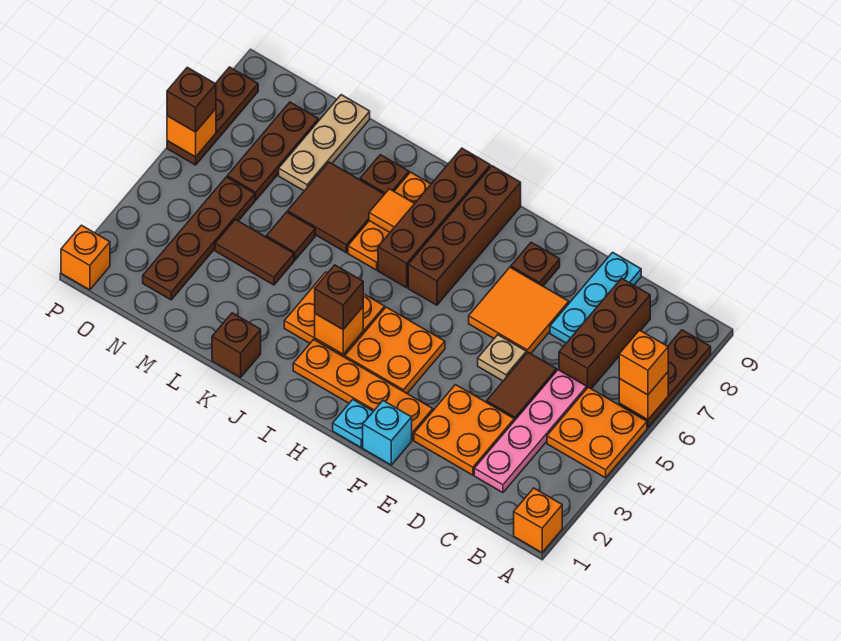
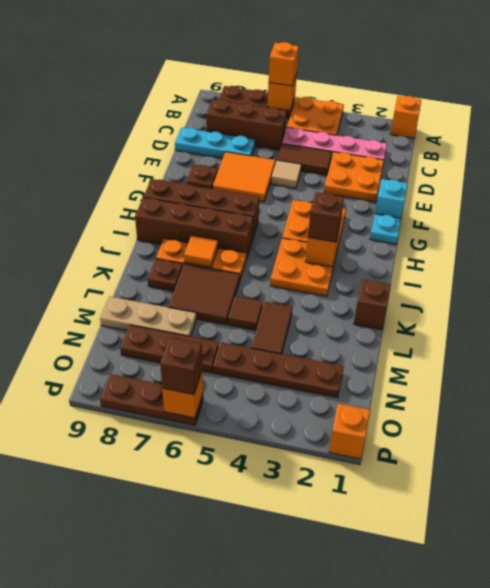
tan plate E5 level 1 -> tan tile E5 level 1
orange plate F2:I2 level 1 -> none

